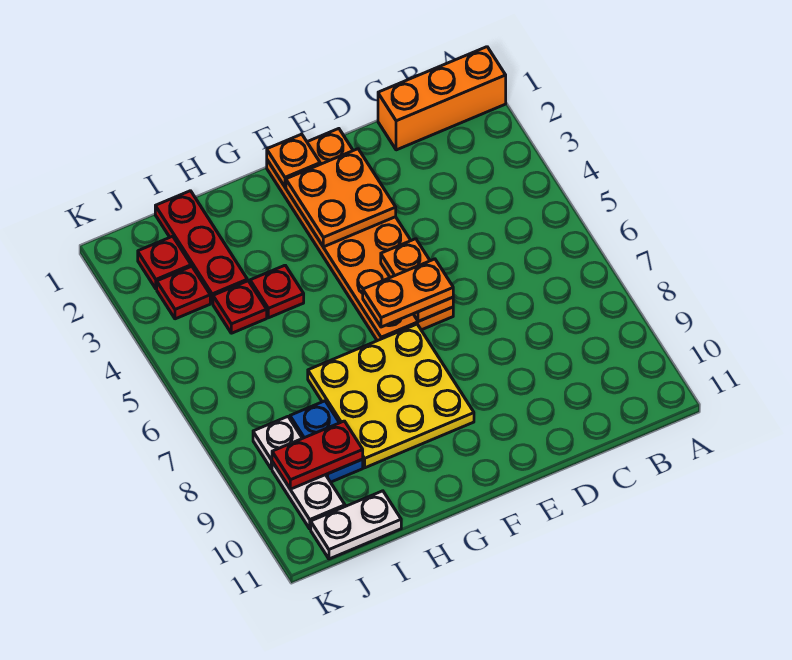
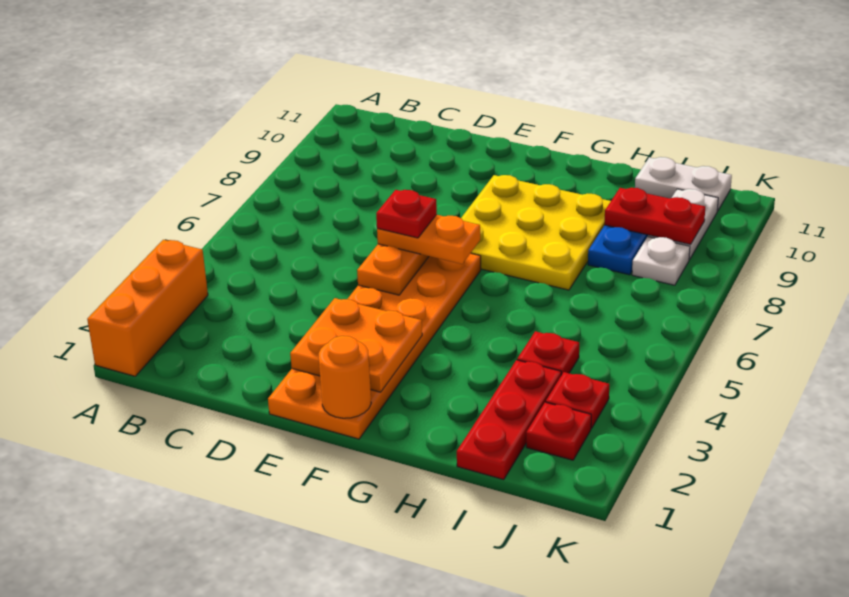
orange brick A1:C1 level 1 -> orange brick A1:A3 level 1
orange plate F1 level 2 -> orange round brick F1 level 2
red plate H4 level 1 -> red plate E6 level 4

